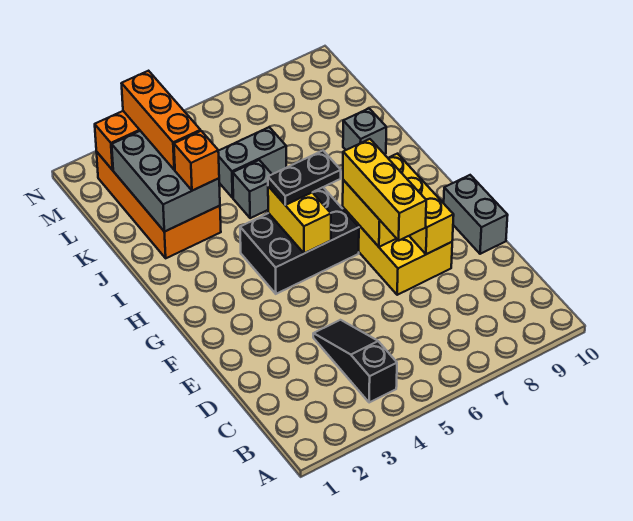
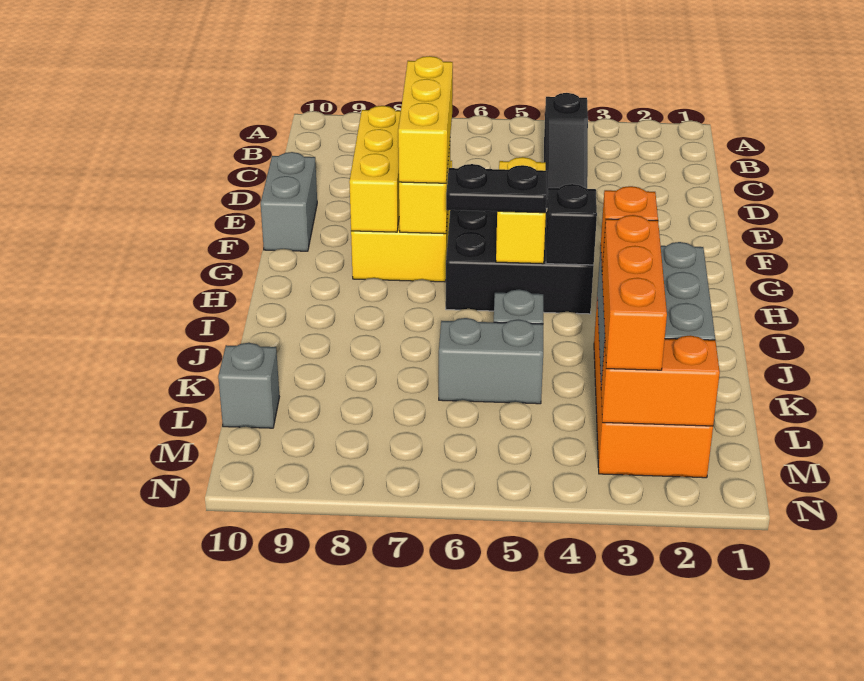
none -> black brick H4 level 2
grey brick J9 level 1 -> grey brick L10 level 1

